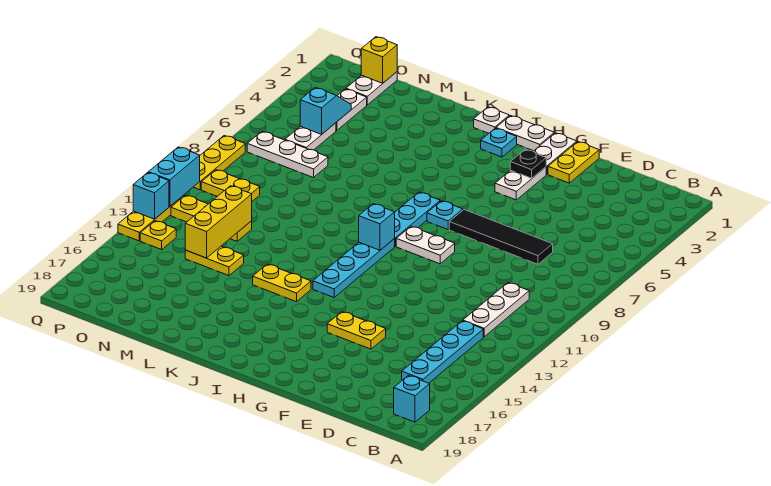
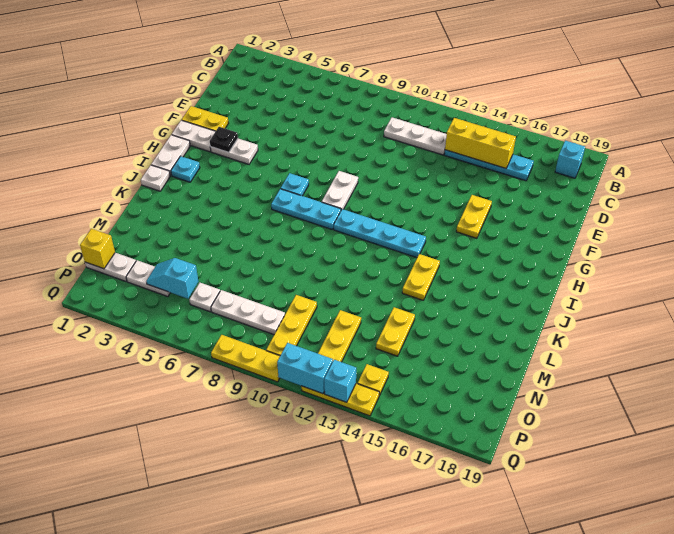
black tile D7:G7 level 1 -> none
cyan brick I10 level 2 -> none
white plate N7:P7 level 1 -> white plate O7:O9 level 1
yellow brick N12:N14 level 2 -> yellow brick C13:C15 level 2
white plate O5:O6 level 1 -> white plate O6 level 1
yellow plate O10:P10 level 1 -> yellow plate N10:P10 level 1

